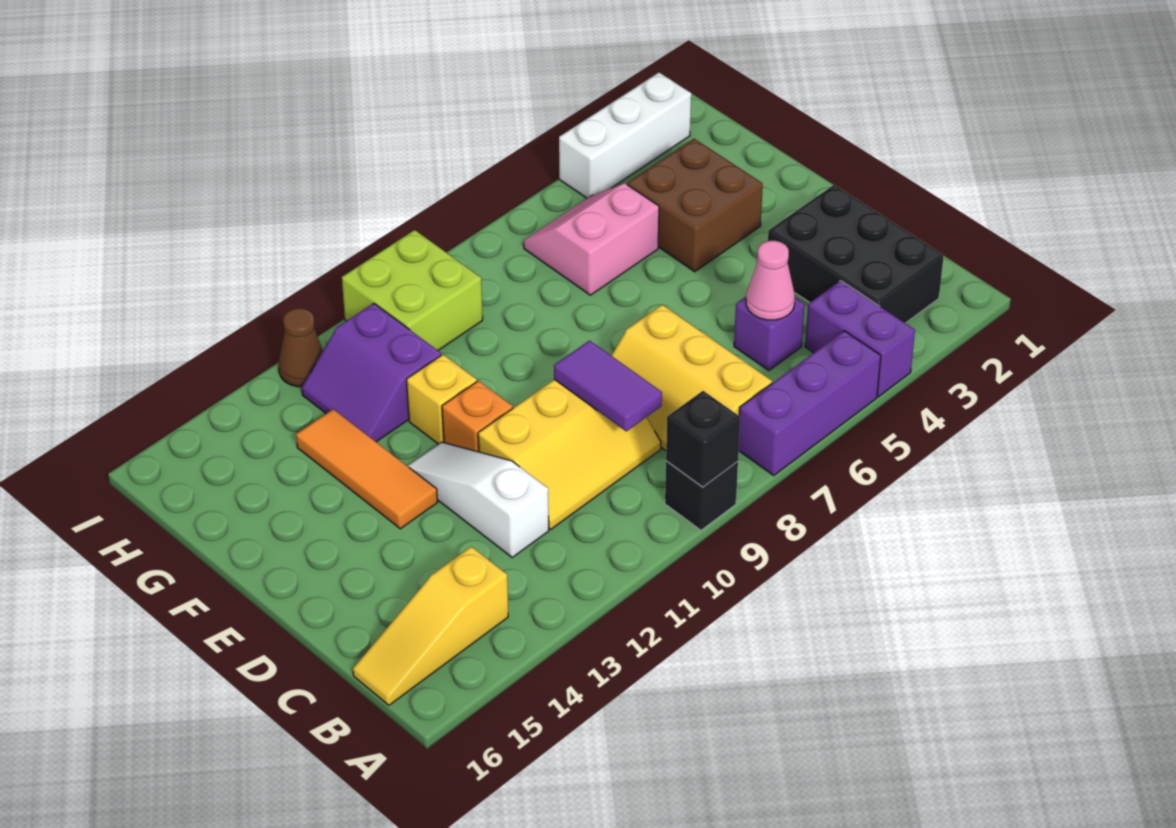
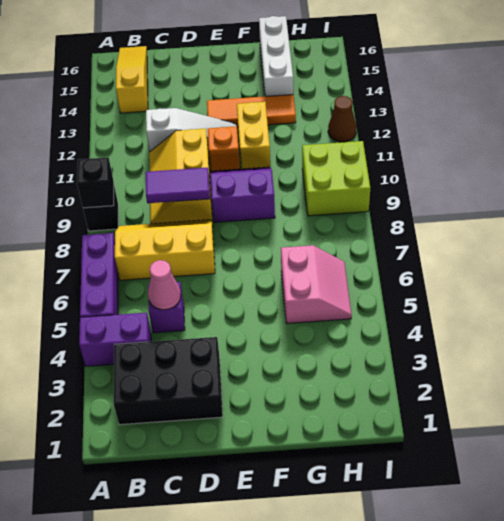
brown brick F3:G4 level 1 -> none
yellow brick F11 level 1 -> yellow brick F11:F12 level 1
purple slope G11:H12 level 1 top 11 -> purple slope E9:F10 level 1 top 9
white brick I2:I4 level 1 -> white brick G14:G16 level 1

